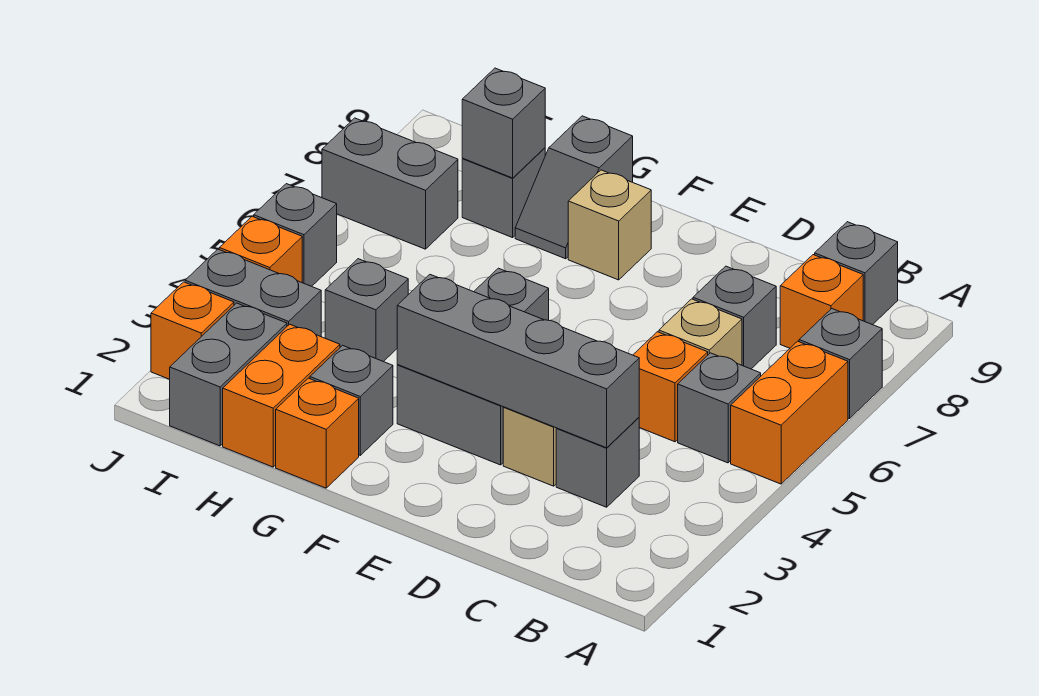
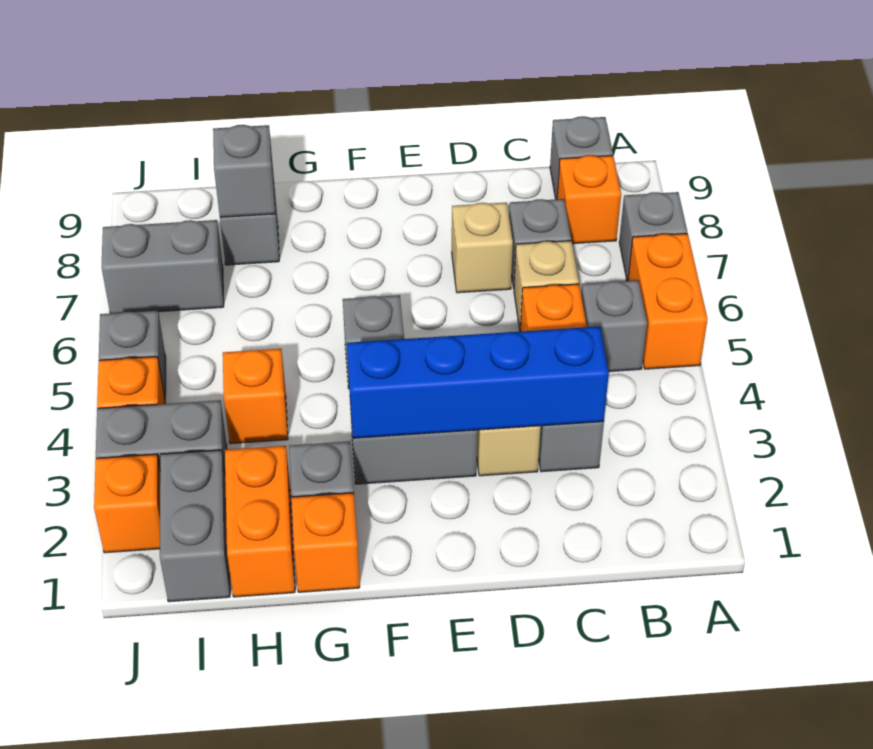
grey brick C3:F3 level 2 -> blue brick C3:F3 level 2
tan brick F8 level 1 -> tan brick D7 level 1
grey slope G8:G9 level 1 top 9 -> none
grey brick H4 level 1 -> orange brick H4 level 1

